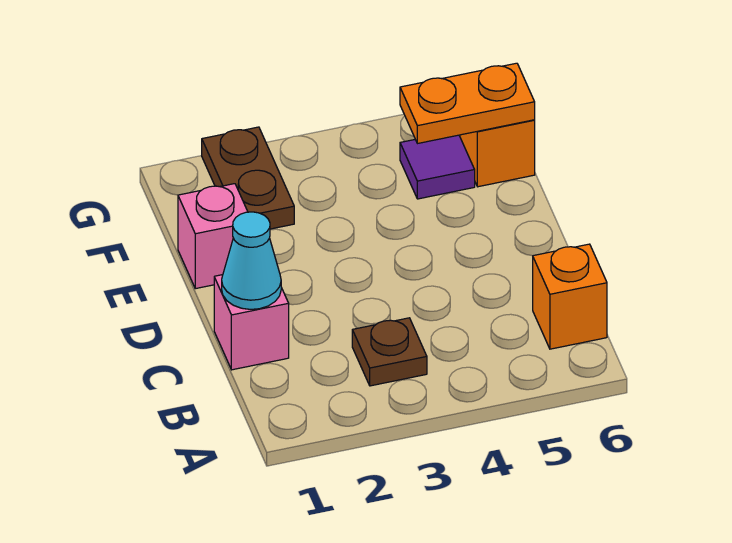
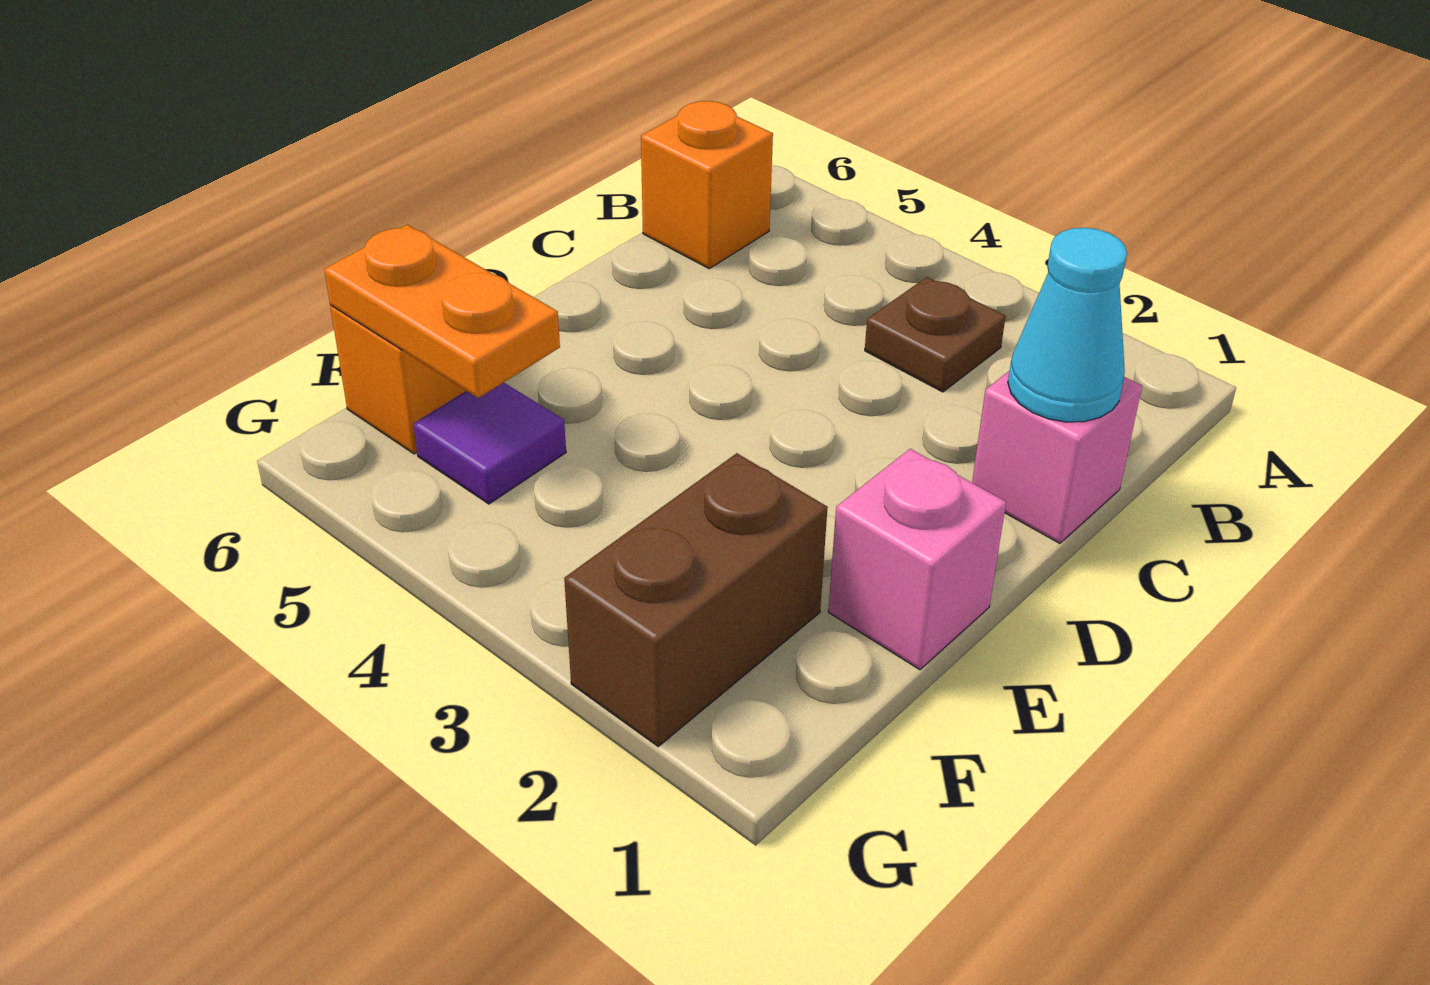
brown plate F2:G2 level 1 -> brown brick F2:G2 level 1

